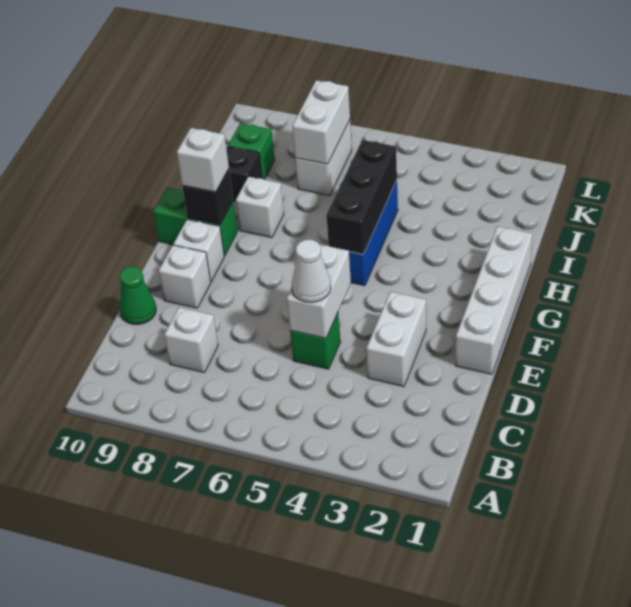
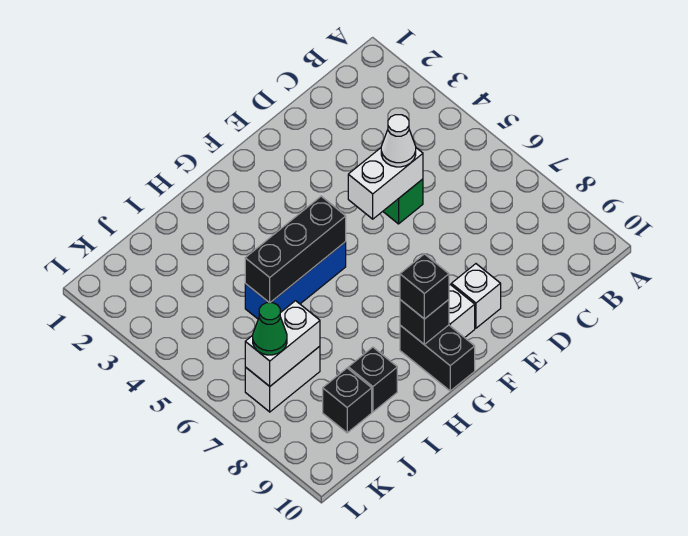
white brick C8 level 1 -> none
white brick D3:E3 level 1 -> none
green cone D10 level 1 -> green cone K7 level 3
white brick E1:H1 level 1 -> none
green brick G9:G10 level 1 -> black brick G9:G10 level 1
white brick G9 level 3 -> black brick G9 level 3
white brick H8 level 1 -> none
green brick J9 level 1 -> black brick J9 level 1

